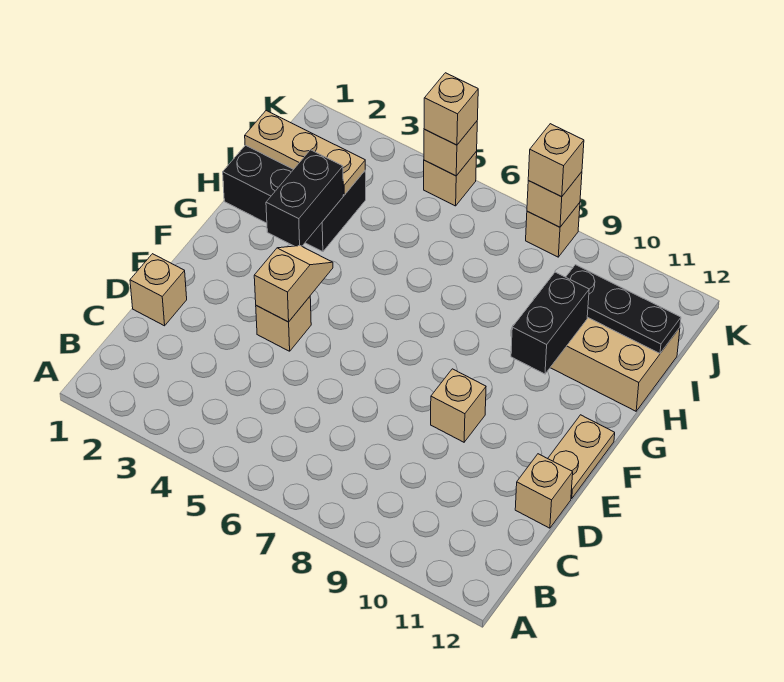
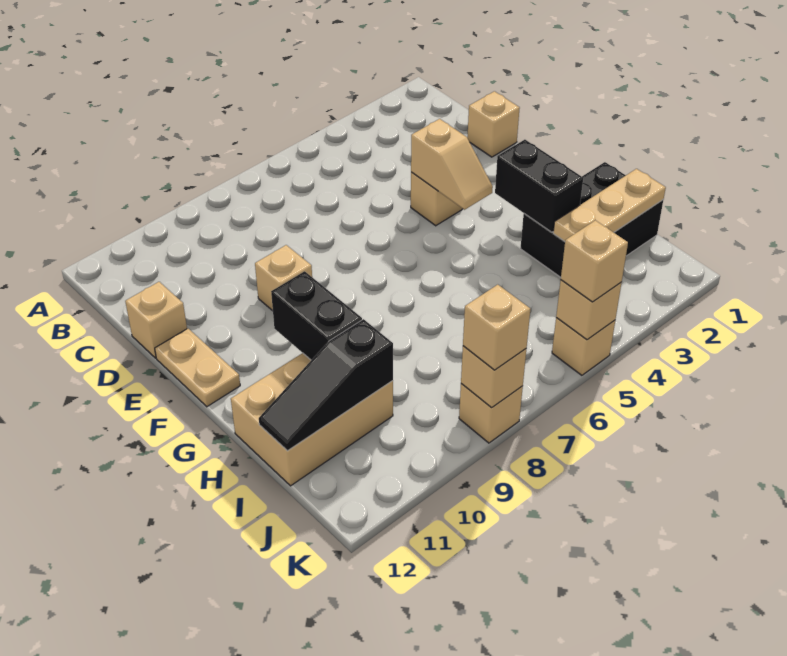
black plate I10:I12 level 2 -> black slope I10:I12 level 2 top 10

